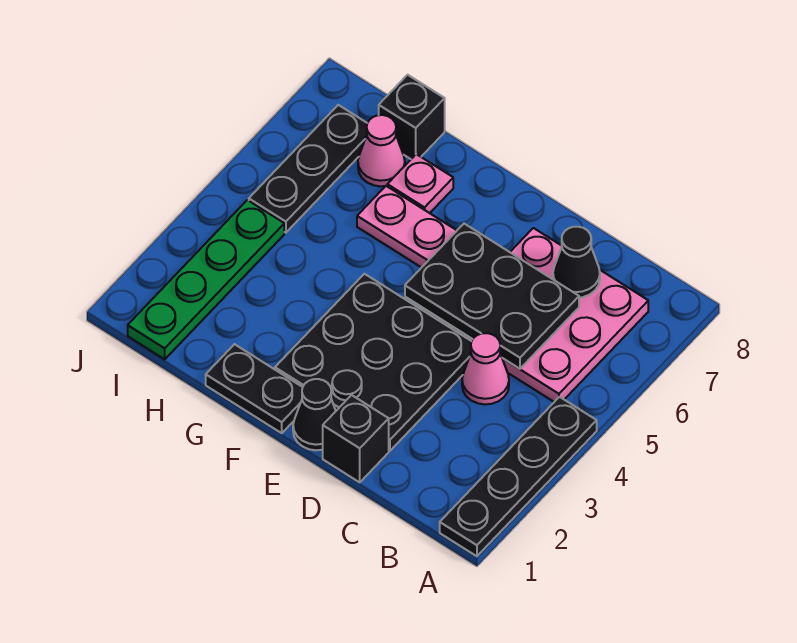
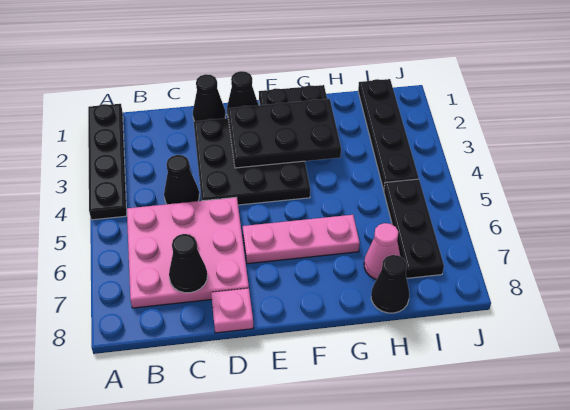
pink cone C4 level 1 -> black cone C4 level 1
black plate C5:E6 level 2 -> black plate E2:G3 level 2
black brick D1 level 1 -> black cone D1 level 1
pink plate G7 level 1 -> pink plate D8 level 1
black brick H8 level 1 -> black cone H8 level 1
green plate I1:I4 level 1 -> black plate I1:I4 level 1

